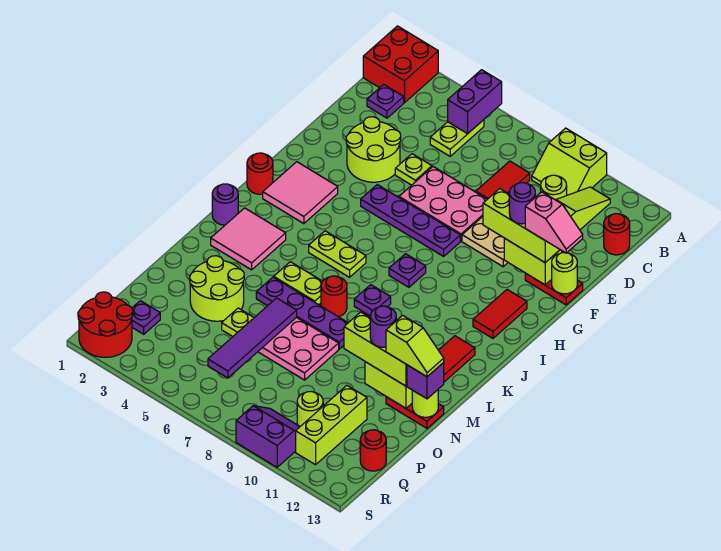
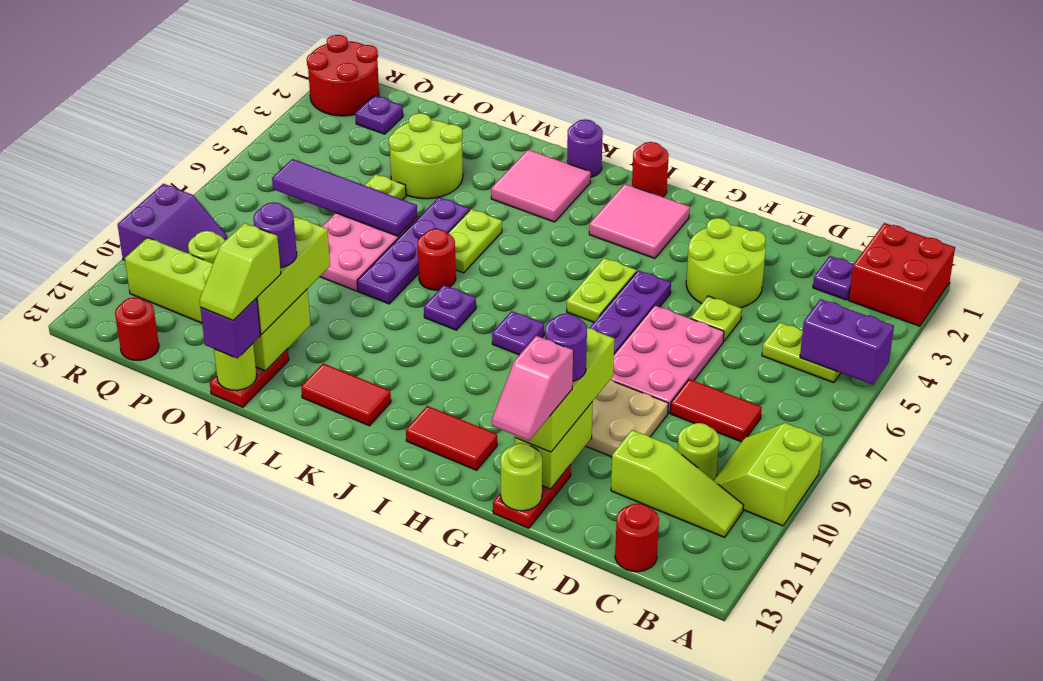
lime plate J5:J6 level 1 -> lime plate H5:H6 level 1

